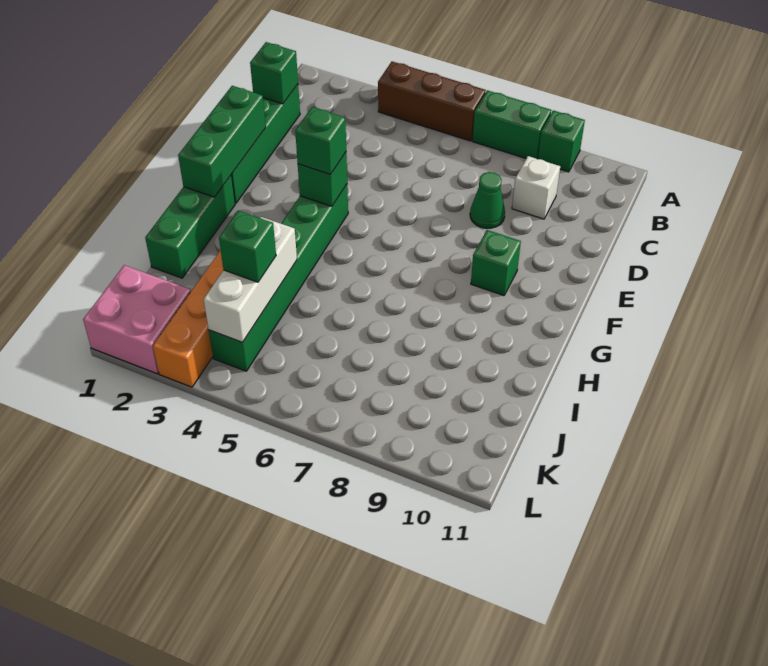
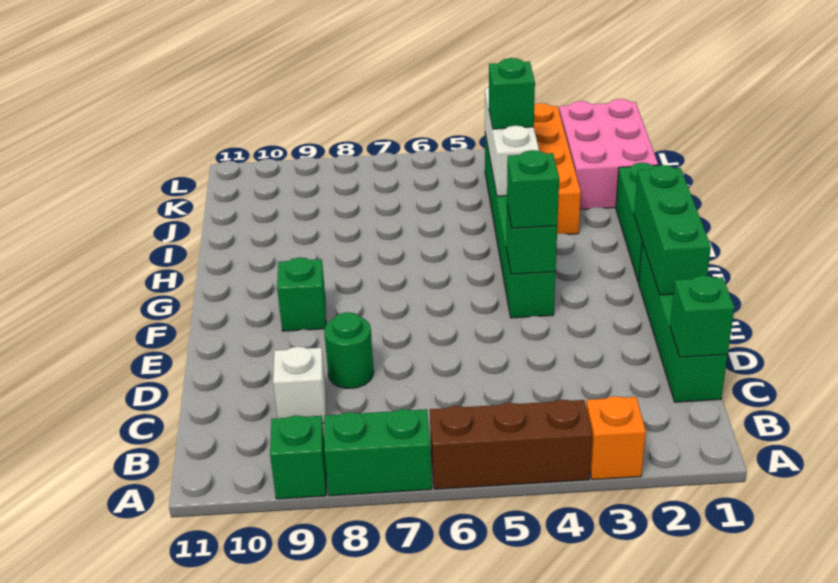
none -> orange brick A3 level 1
green cone D8 level 1 -> green round brick D8 level 1
pink brick K1:L2 level 1 -> pink brick J1:L2 level 1

